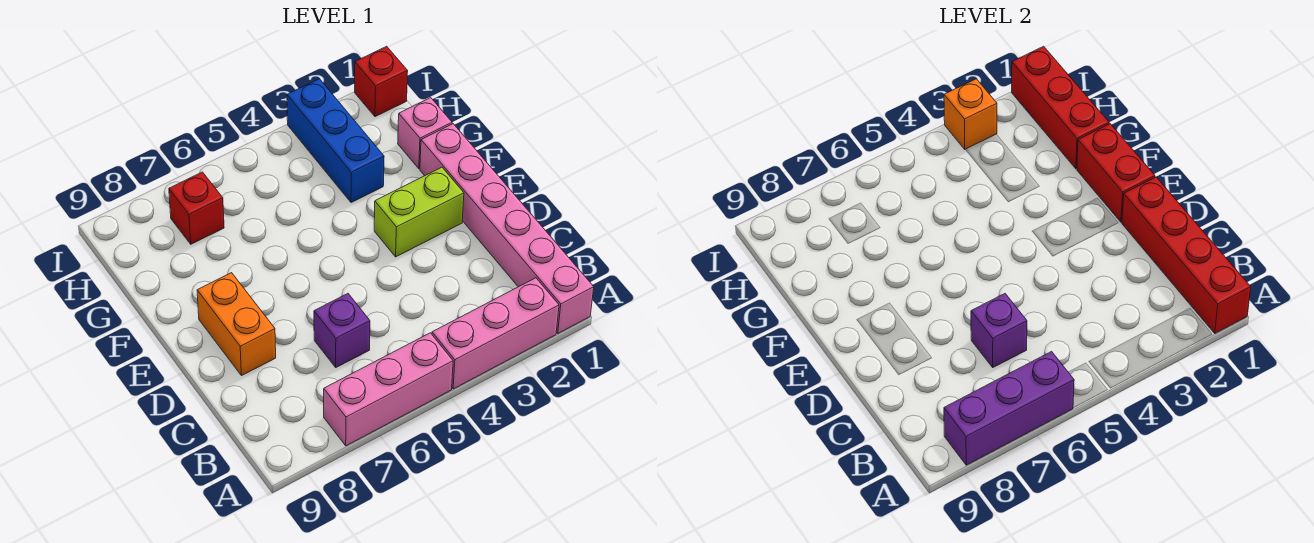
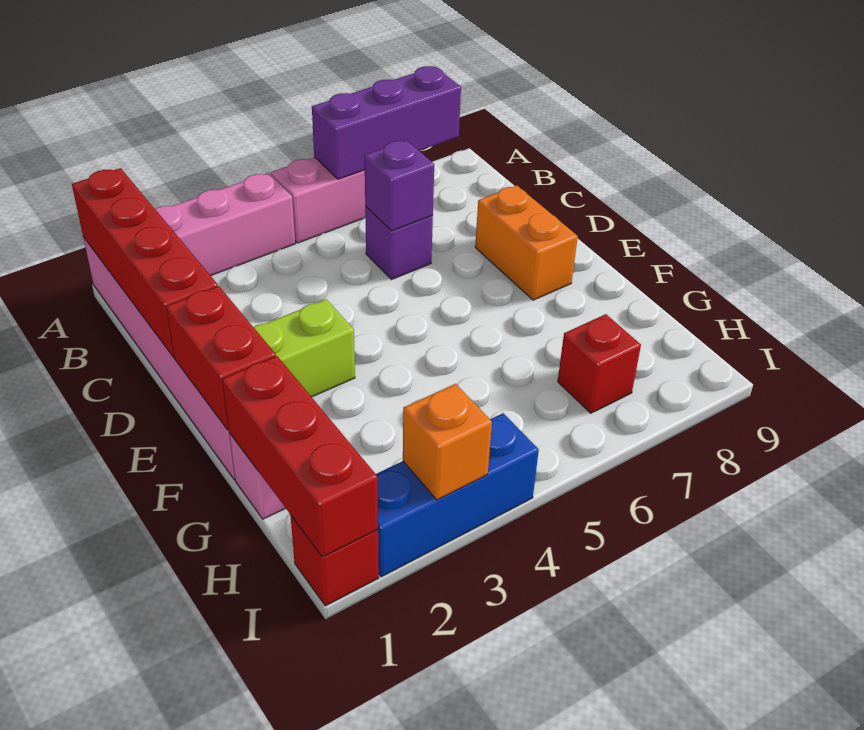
blue brick G3:I3 level 1 -> blue brick I2:I4 level 1

